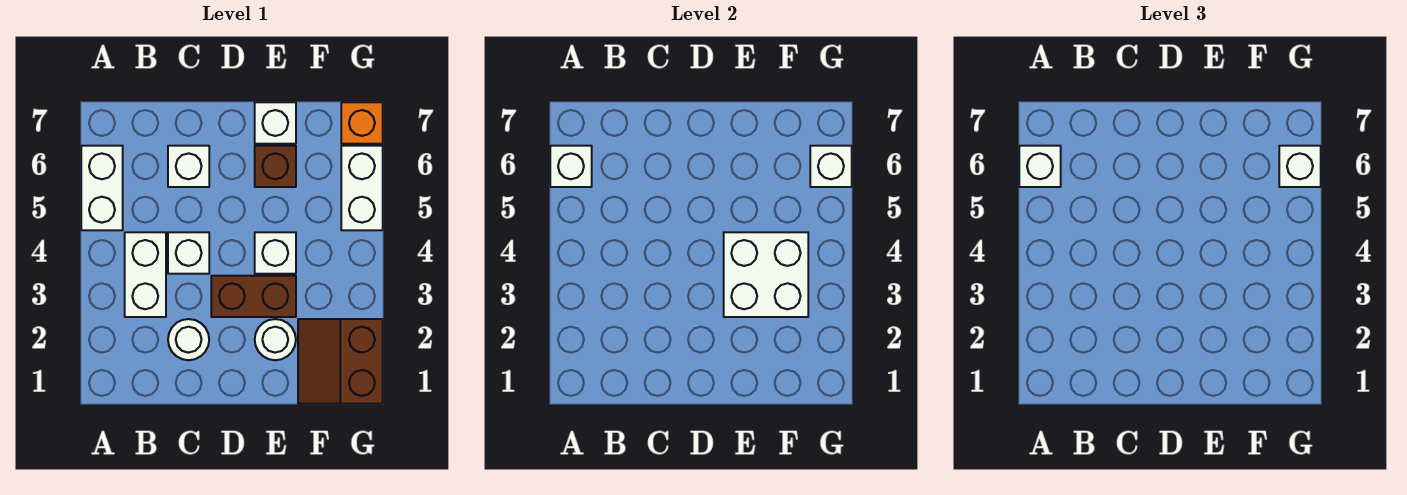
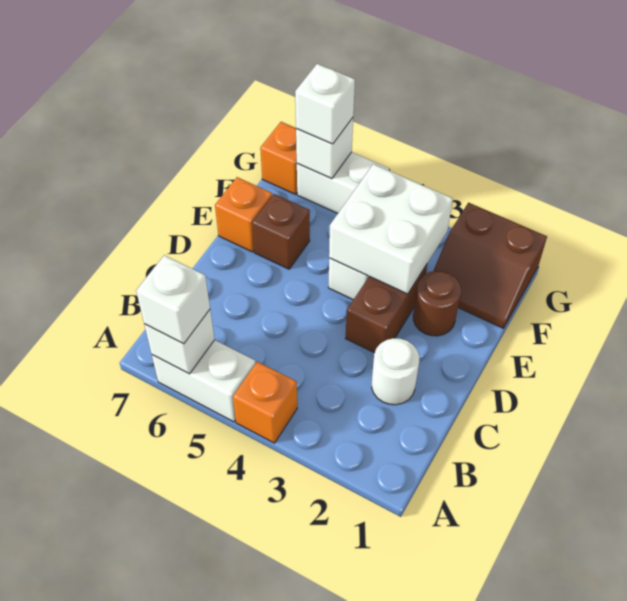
none -> orange brick A4 level 1
white brick B3:B4 level 1 -> none
white brick C4 level 1 -> none
white brick C6 level 1 -> none
white round brick E2 level 1 -> brown round brick E2 level 1
white brick E7 level 1 -> orange brick E7 level 1

